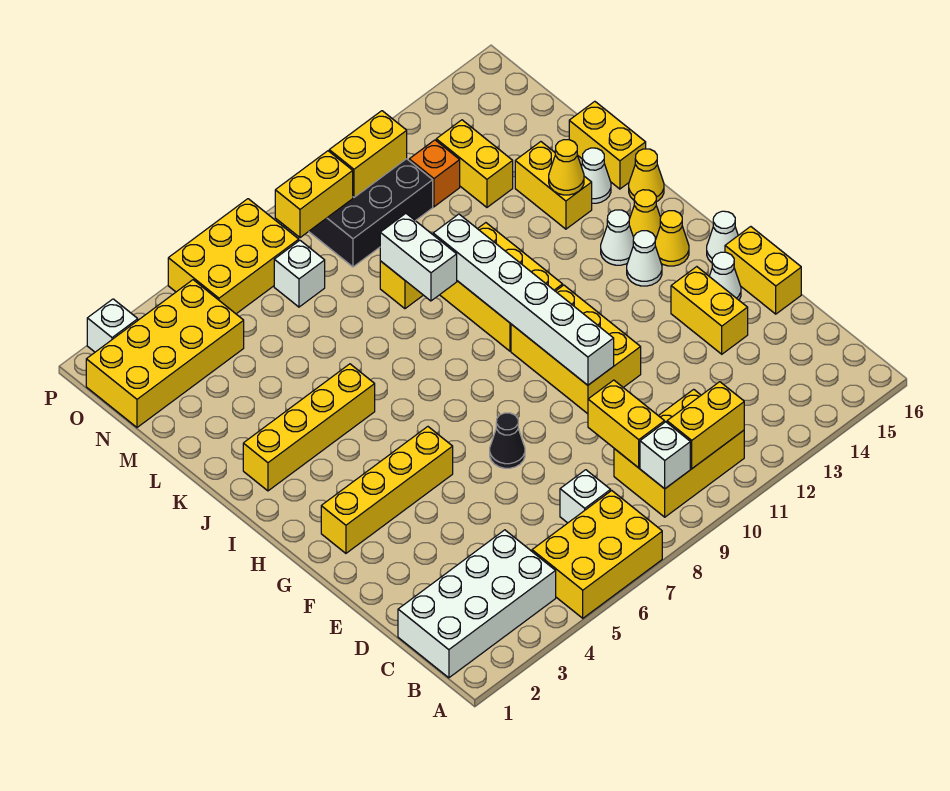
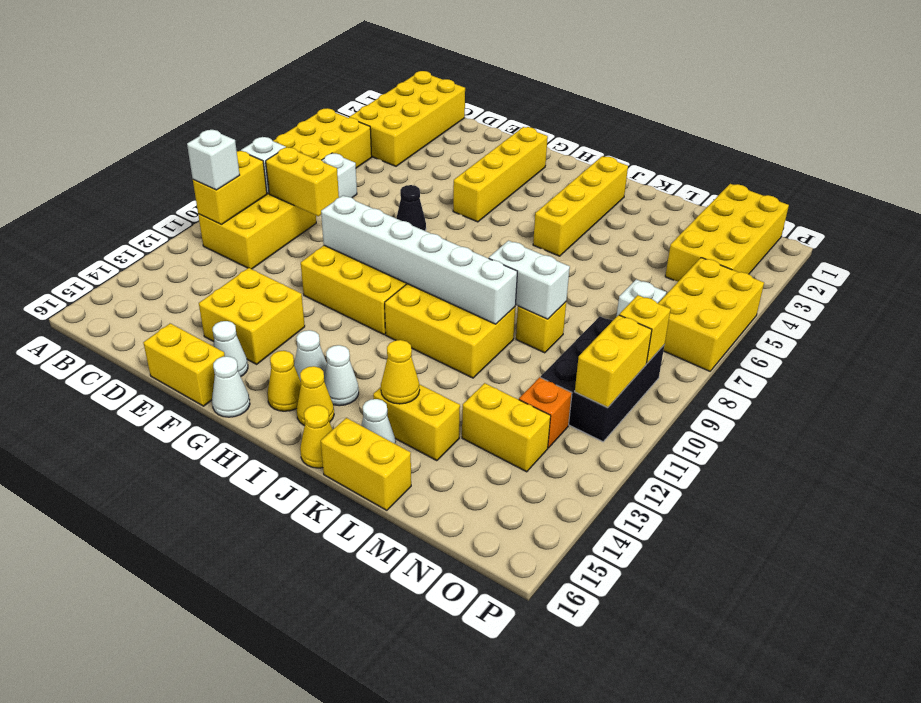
white brick B1:C4 level 1 -> yellow brick B1:C4 level 1
yellow brick E14:F14 level 1 -> yellow brick E13:F14 level 1
yellow brick O8:O9 level 2 -> yellow brick O9 level 2
white brick P2 level 1 -> white brick B11 level 3

